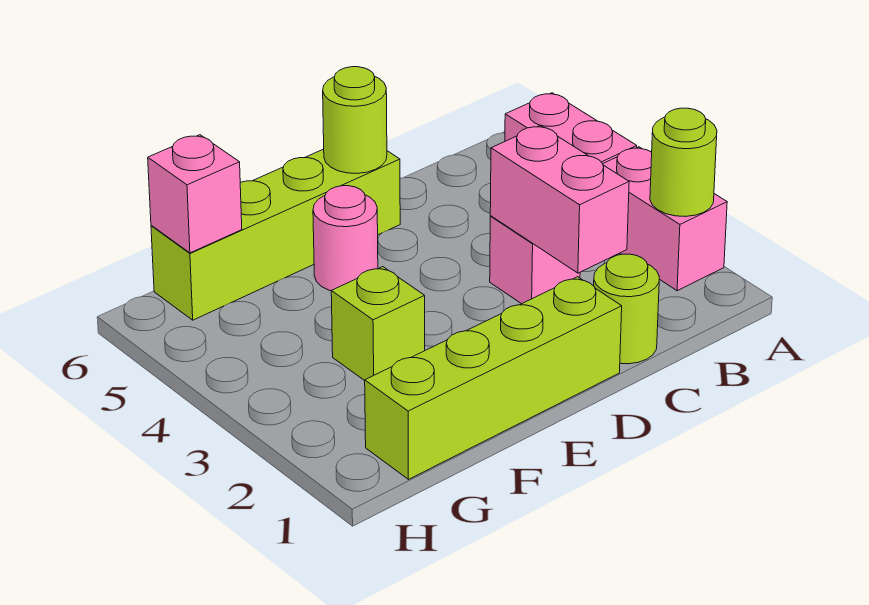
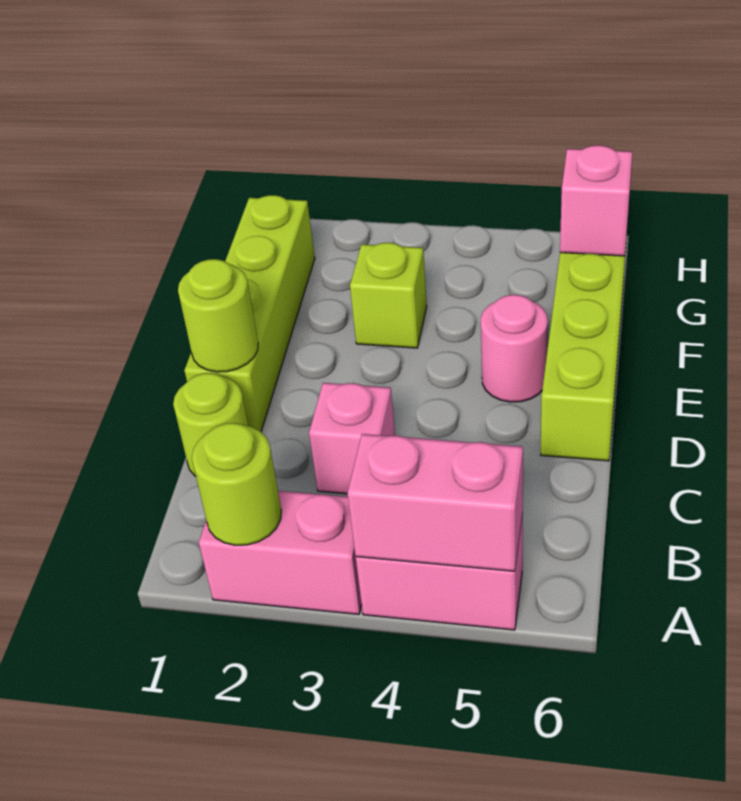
pink brick C2:C3 level 2 -> pink brick A4:A5 level 2
lime round brick D6 level 2 -> lime round brick D1 level 2

